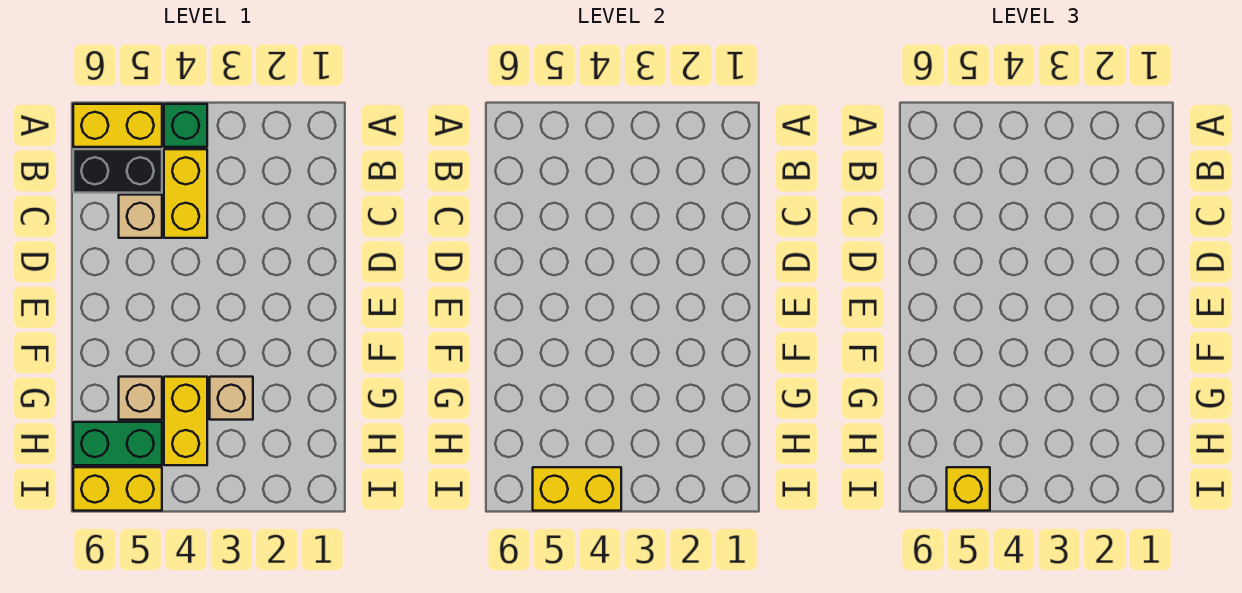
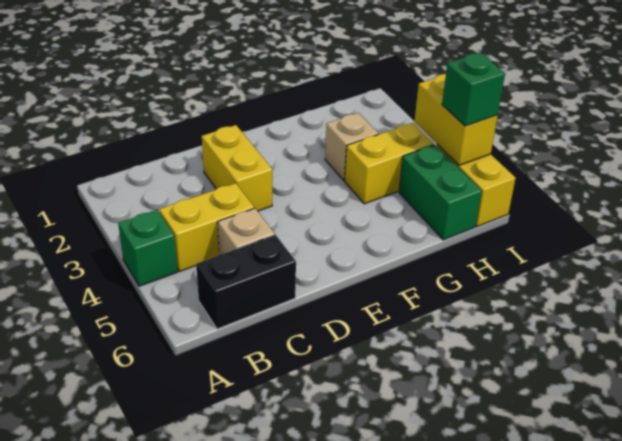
yellow brick A5:A6 level 1 -> yellow brick D2:D3 level 1
black brick B5:B6 level 1 -> black brick B6:C6 level 1
tan brick G5 level 1 -> none
yellow brick I5 level 3 -> green brick I5 level 3

